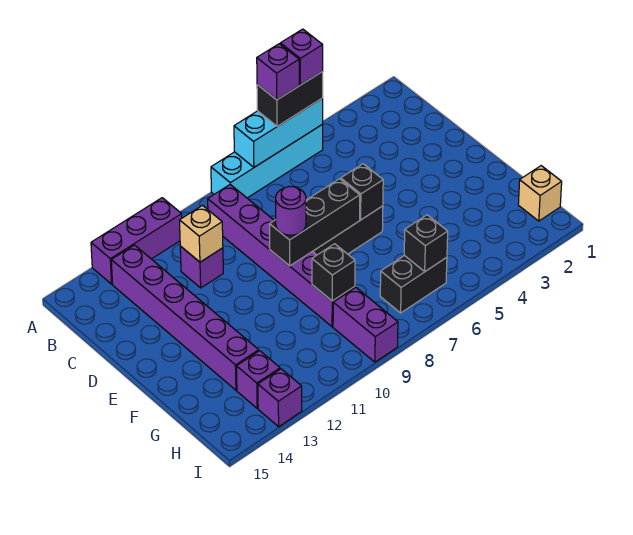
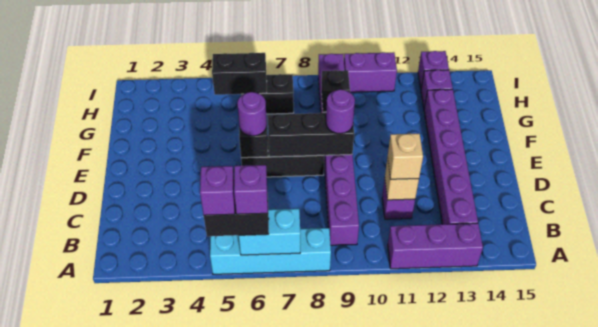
cyan brick A5:A7 level 2 -> cyan brick A6:A7 level 2
none -> purple round brick E6 level 3
tan brick H1 level 1 -> tan brick C11 level 3
black brick H6 level 2 -> black brick H5:H6 level 2
none -> purple brick I10:I11 level 1

